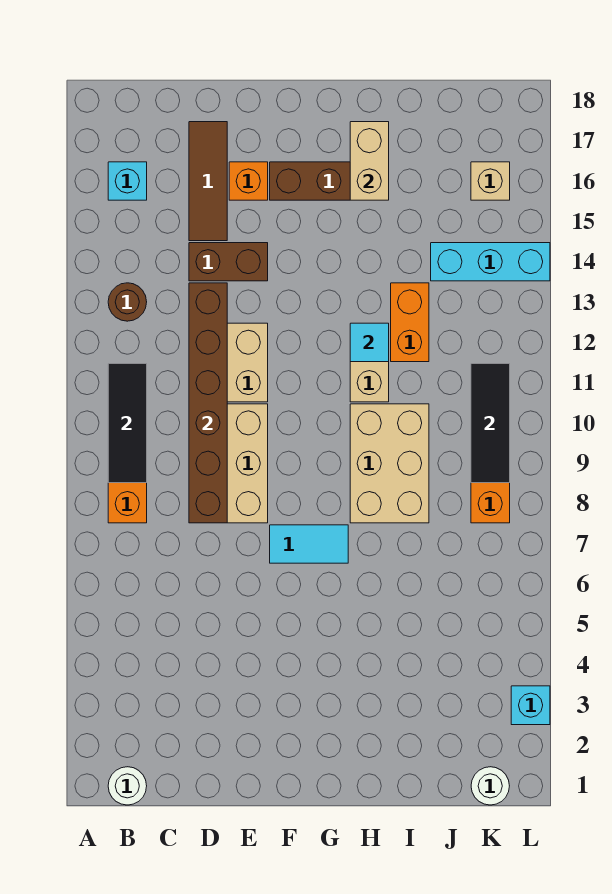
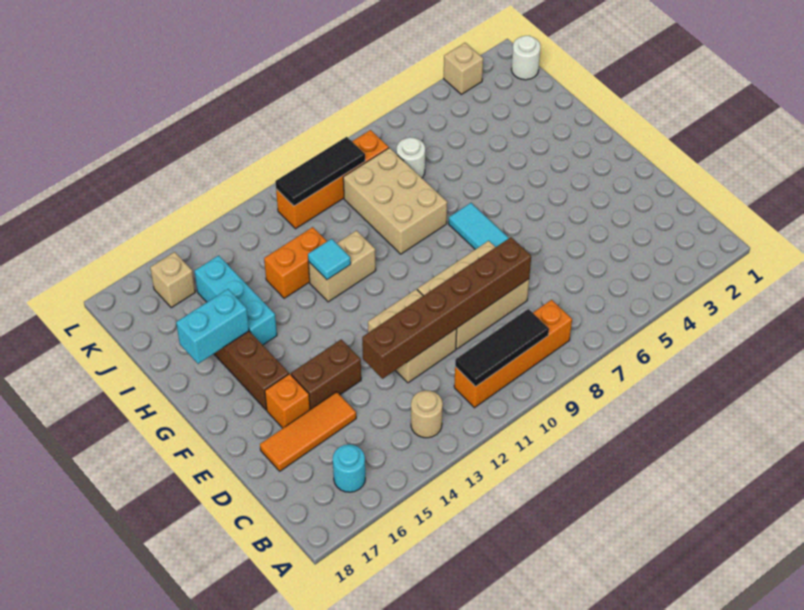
white round brick B1 level 1 -> white round brick J7 level 1
brown round brick B13 level 1 -> tan round brick B13 level 1
cyan brick B16 level 1 -> cyan round brick B16 level 1
brown brick D14:E14 level 1 -> brown brick E14:E15 level 1
brown tile D15:D17 level 1 -> orange tile D15:D17 level 1
tan brick H8:I10 level 1 -> tan brick H8:J9 level 1
tan brick H16:H17 level 2 -> cyan brick H16:H17 level 2
cyan brick J14:L14 level 1 -> cyan brick H15:J15 level 1
cyan brick L3 level 1 -> tan brick L3 level 1

